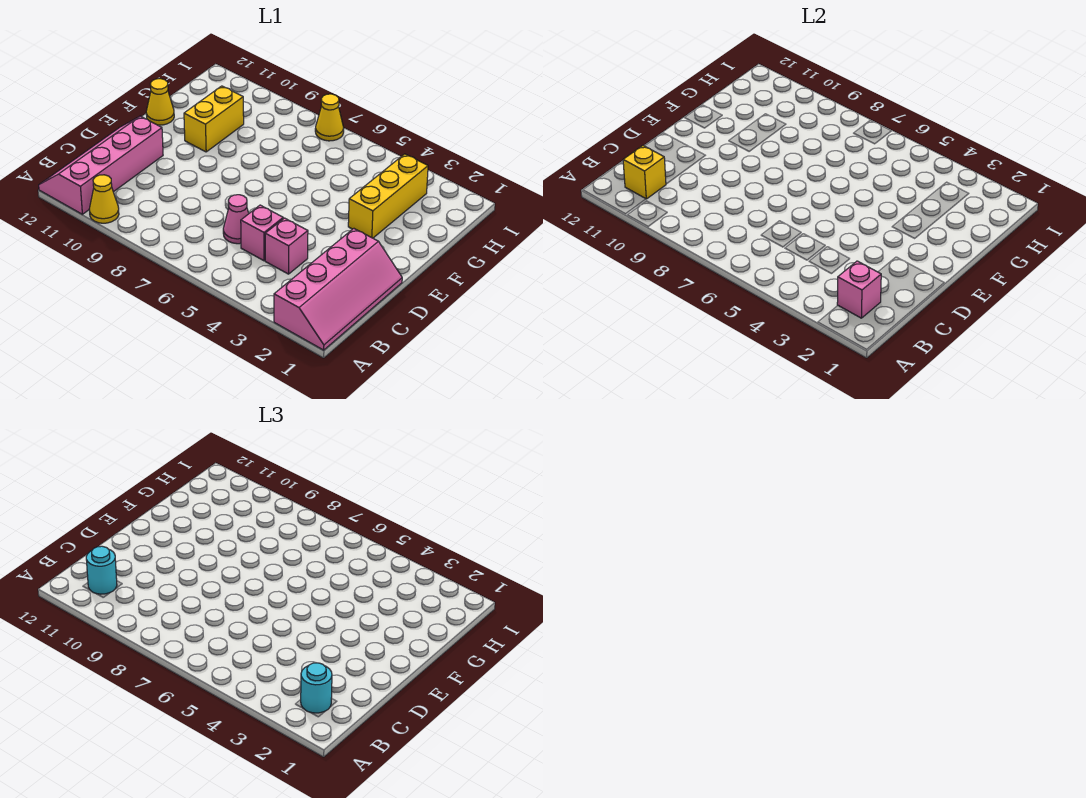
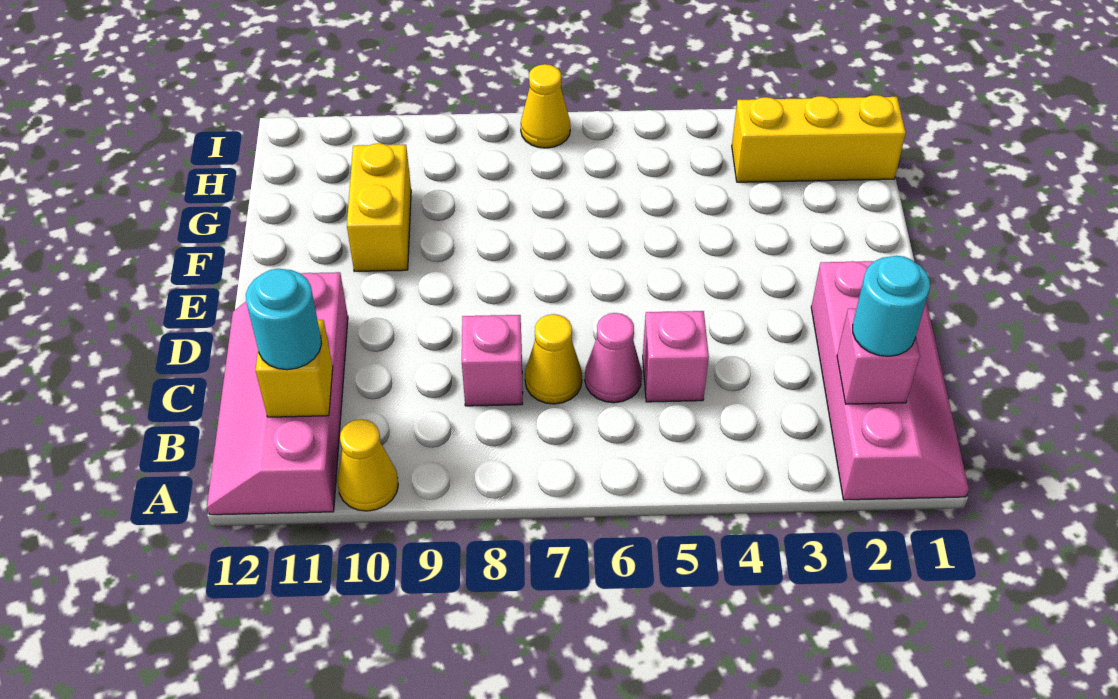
pink brick C4 level 1 -> pink brick C8 level 1
yellow brick F3:H3 level 1 -> yellow brick H1:H3 level 1
yellow cone F12 level 1 -> yellow cone C7 level 1

